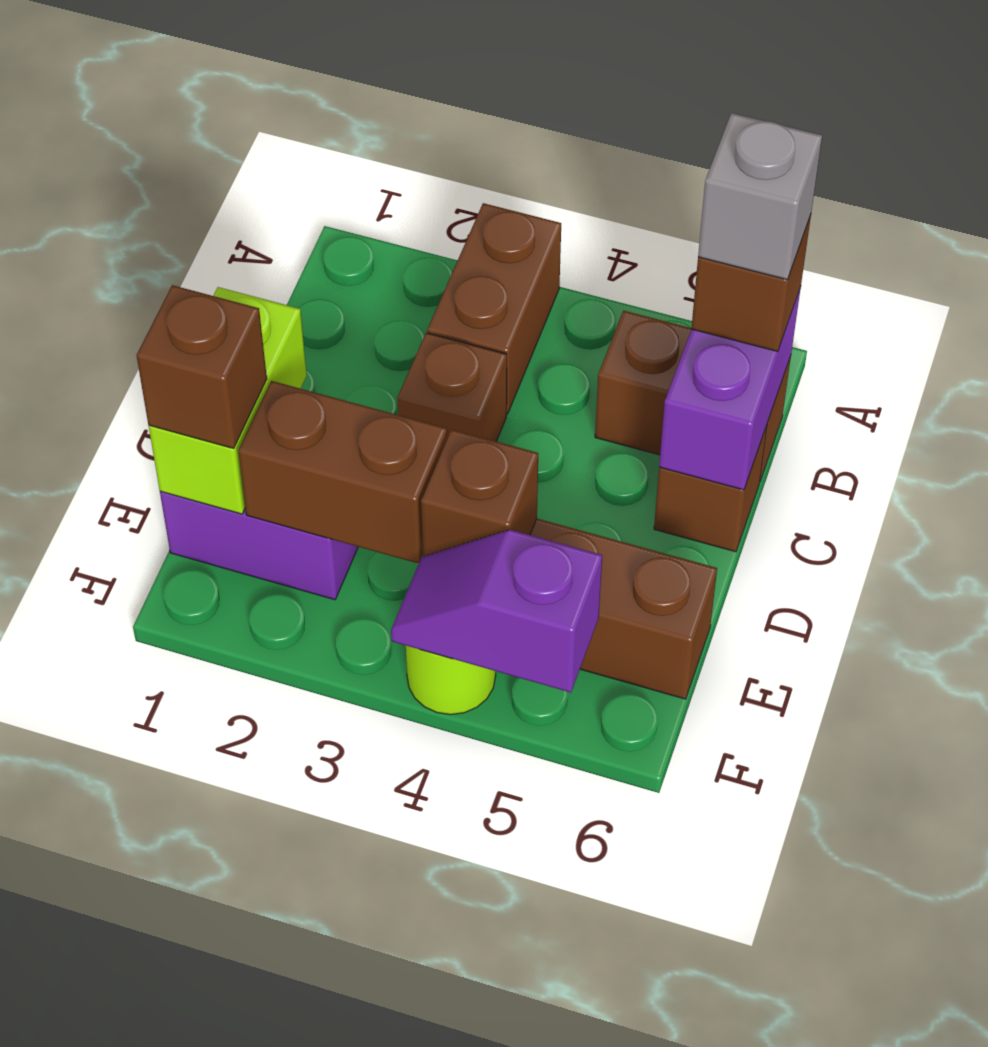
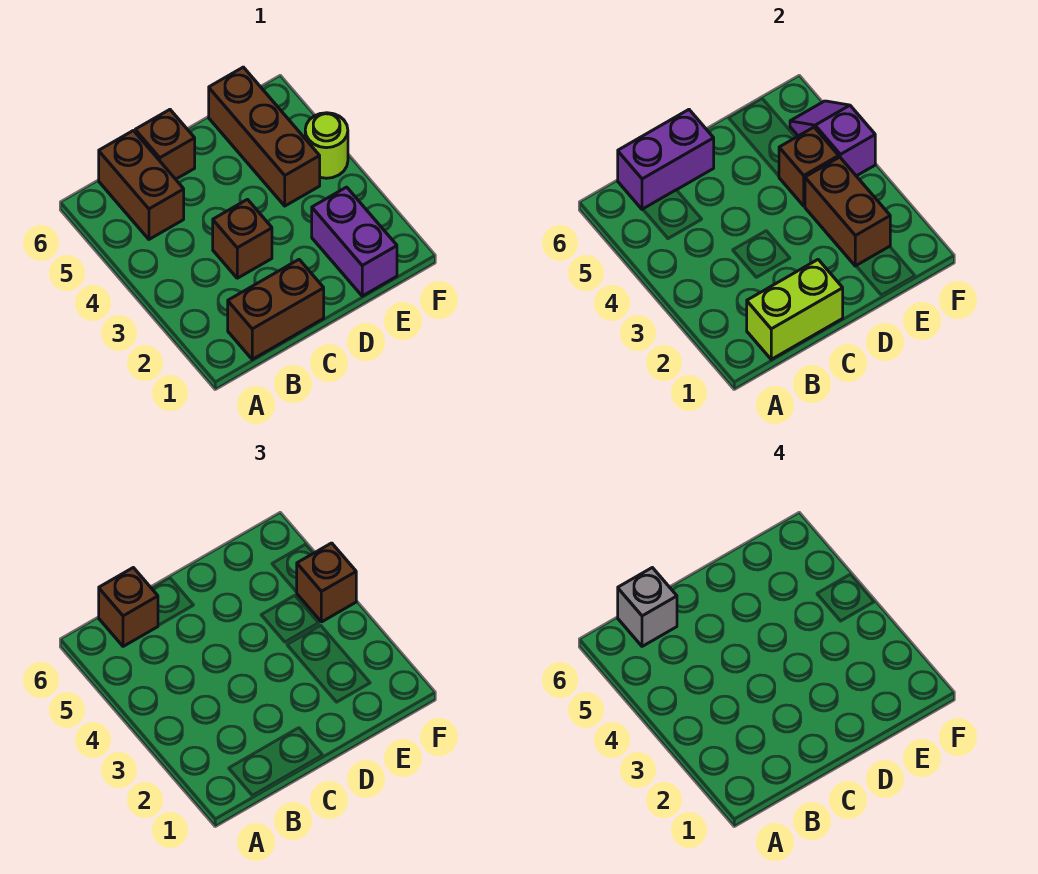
brown brick A3:B3 level 1 -> brown brick B1:C1 level 1
lime brick D1:E1 level 2 -> lime brick B1:C1 level 2
brown brick E1 level 3 -> brown brick F4 level 3
purple slope F4:F5 level 2 top 5 -> purple slope F4:F5 level 2 top 4

